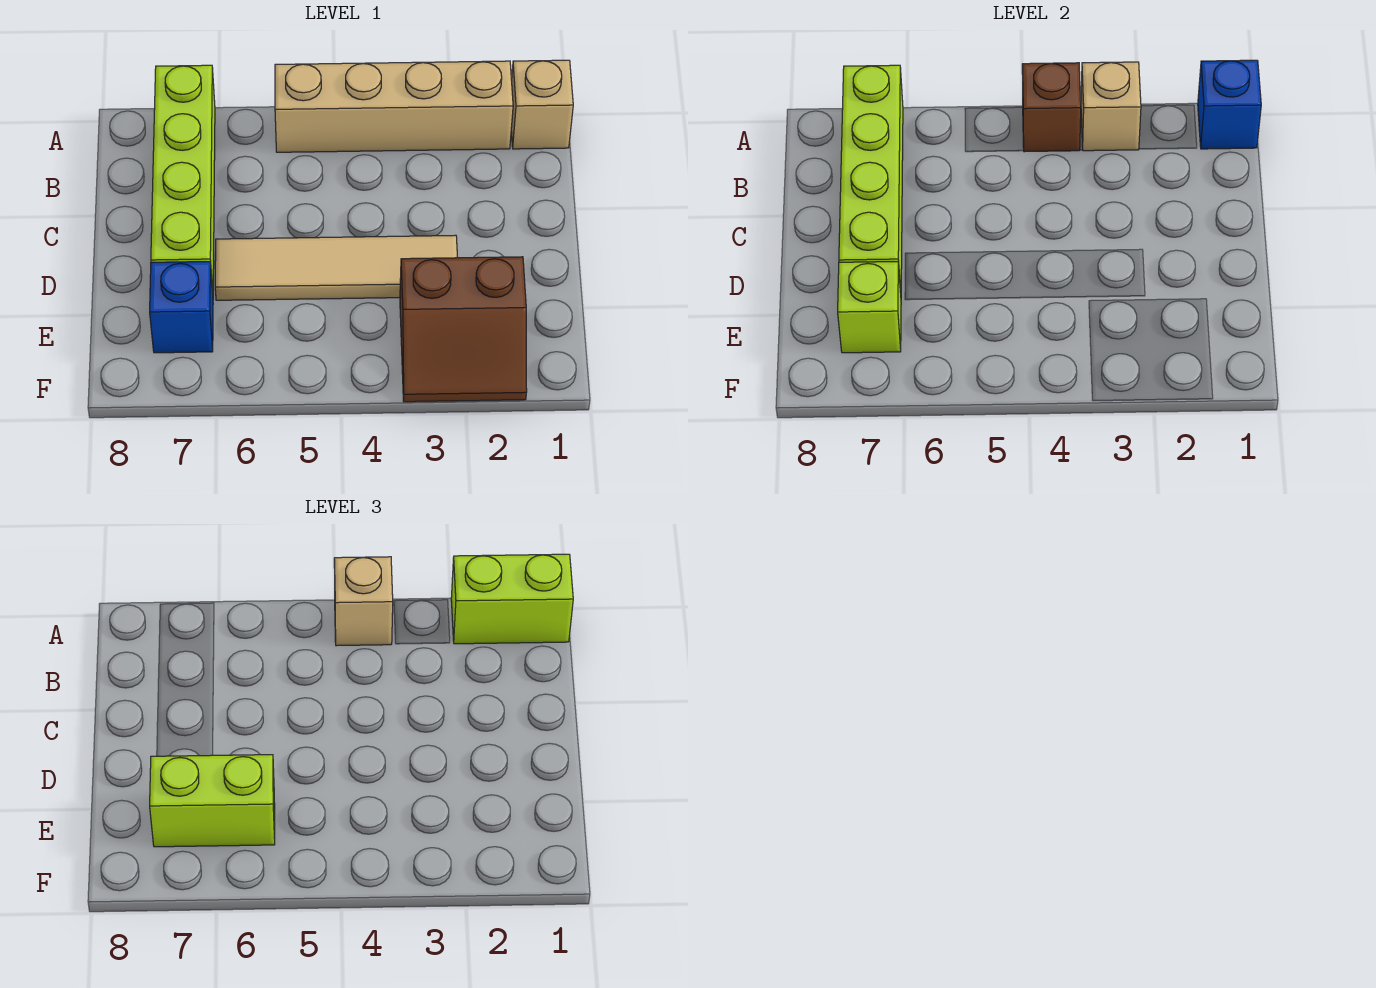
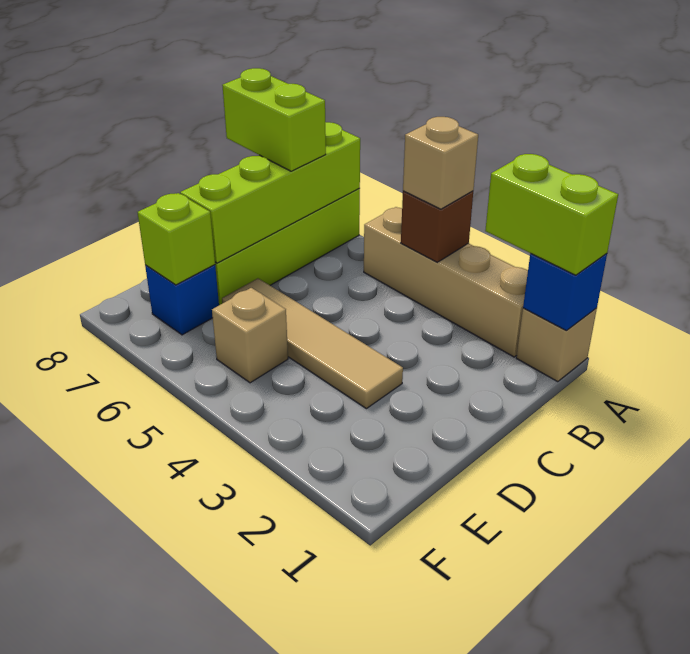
tan brick A3 level 2 -> tan brick E5 level 1
brown slope E2:F3 level 1 top E -> none
lime brick E6:E7 level 3 -> lime brick B7:B8 level 3

